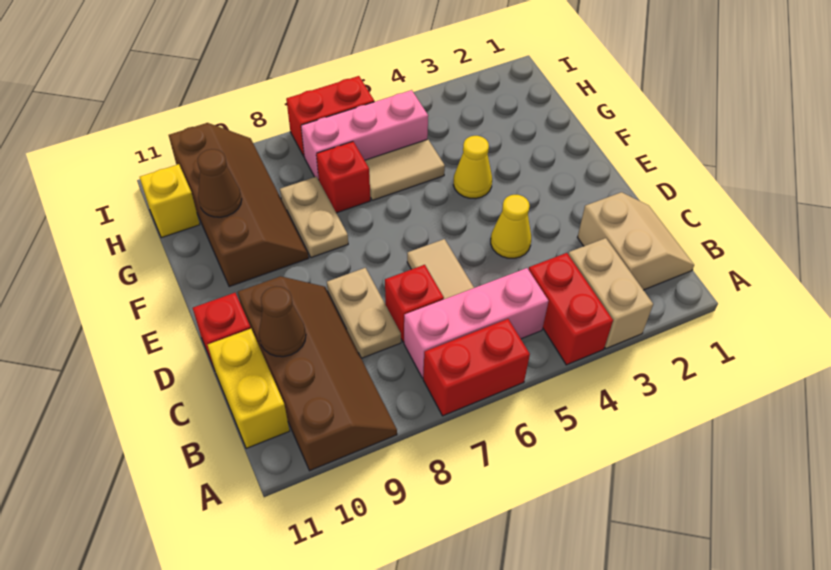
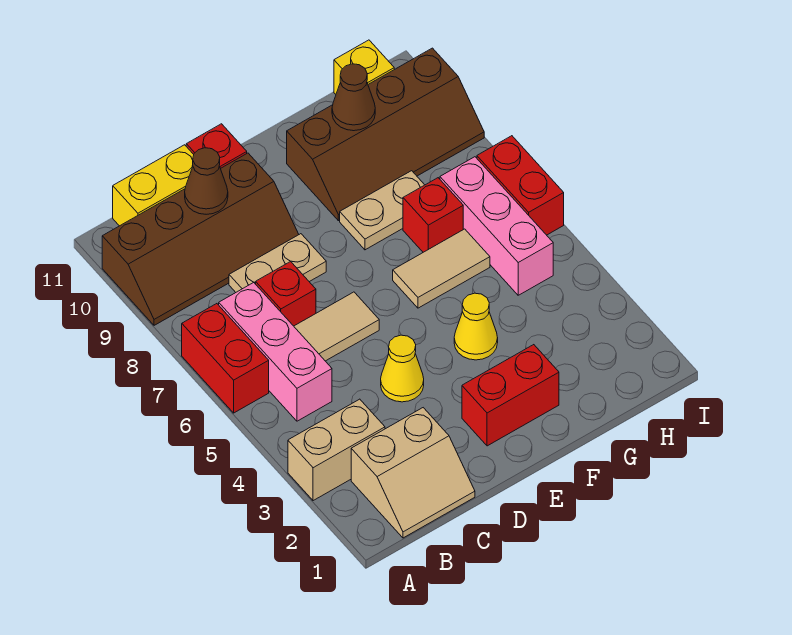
red brick A4:B4 level 1 -> red brick E2:F2 level 1
tan tile G5:G6 level 1 -> tan tile F6:G6 level 1

